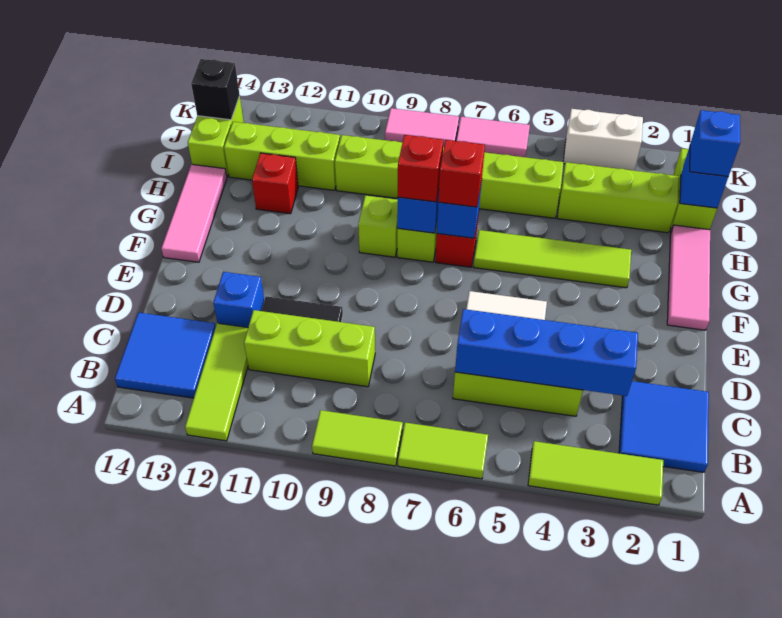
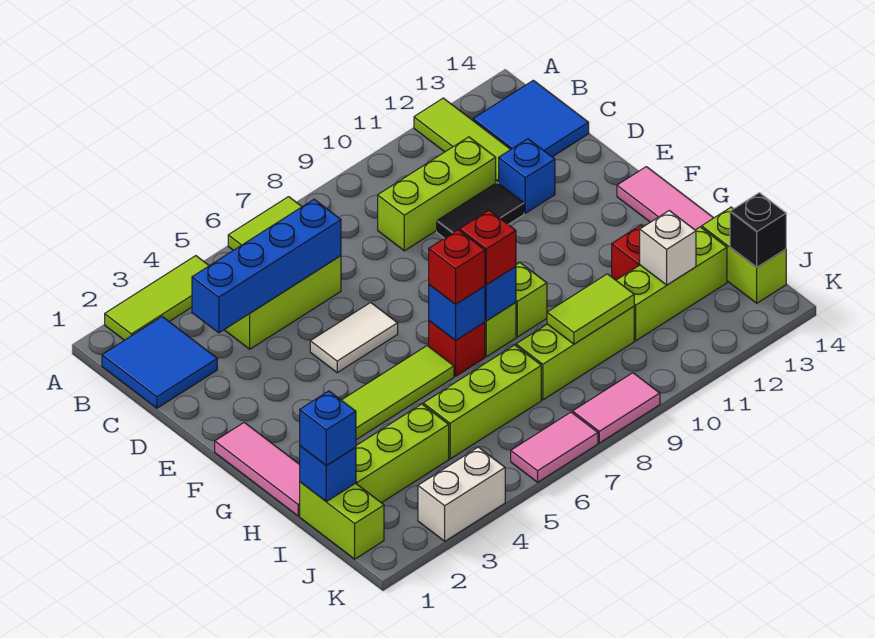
lime tile A8:A9 level 1 -> lime tile I9:I10 level 2
none -> white brick I12 level 2

